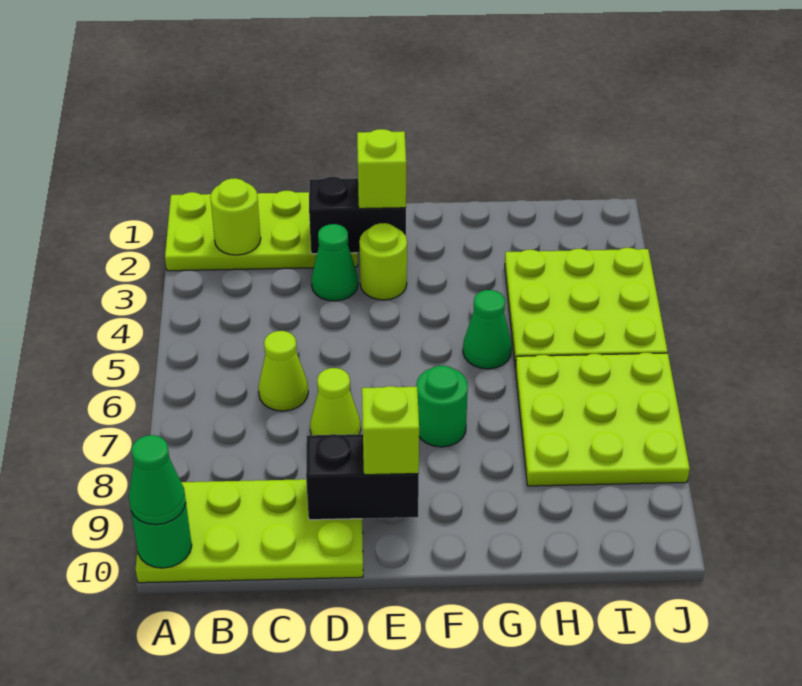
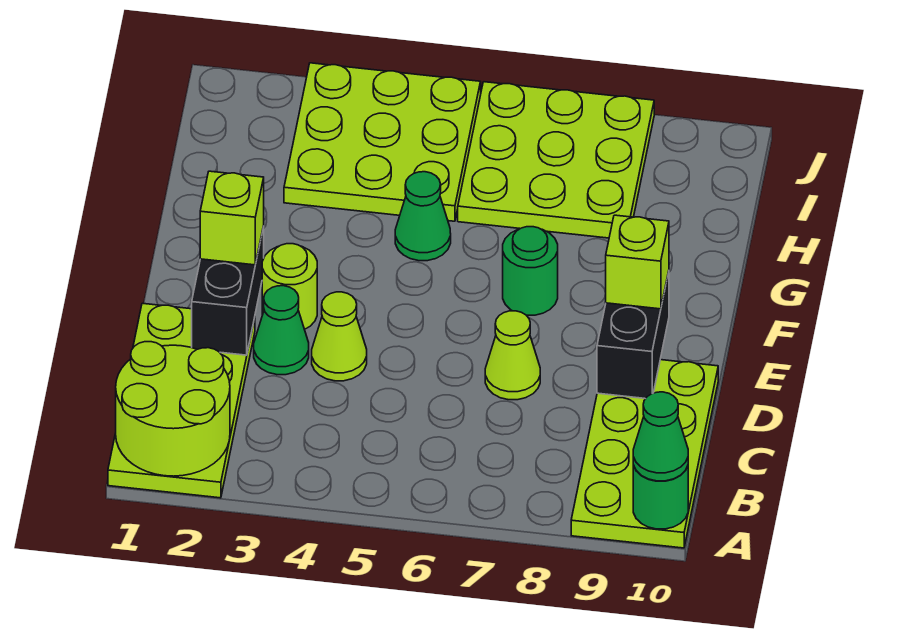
lime round brick B2 level 2 -> lime round brick A1:B2 level 2
lime cone C6 level 1 -> lime cone D4 level 1

